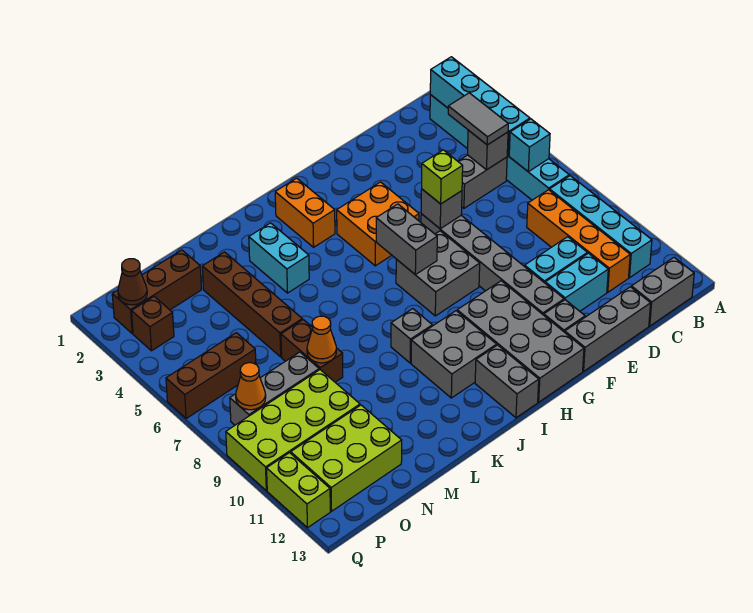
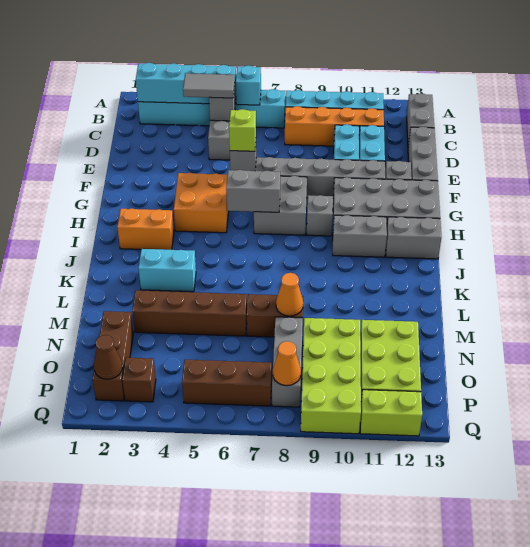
grey brick I10:J11 level 1 -> grey brick I10:I11 level 1
grey brick J9 level 1 -> grey brick H9 level 1
brown brick O6:Q6 level 1 -> brown brick P5:P7 level 1

